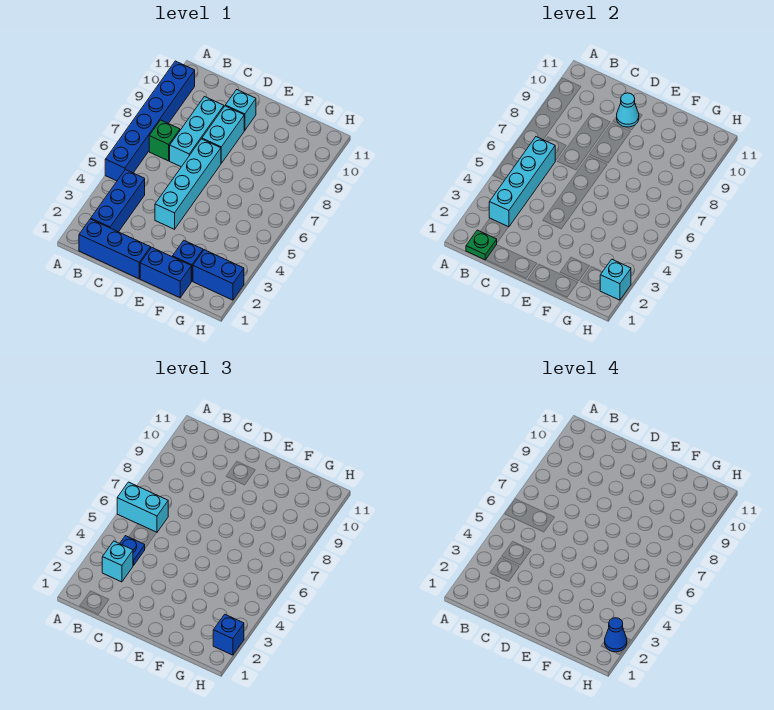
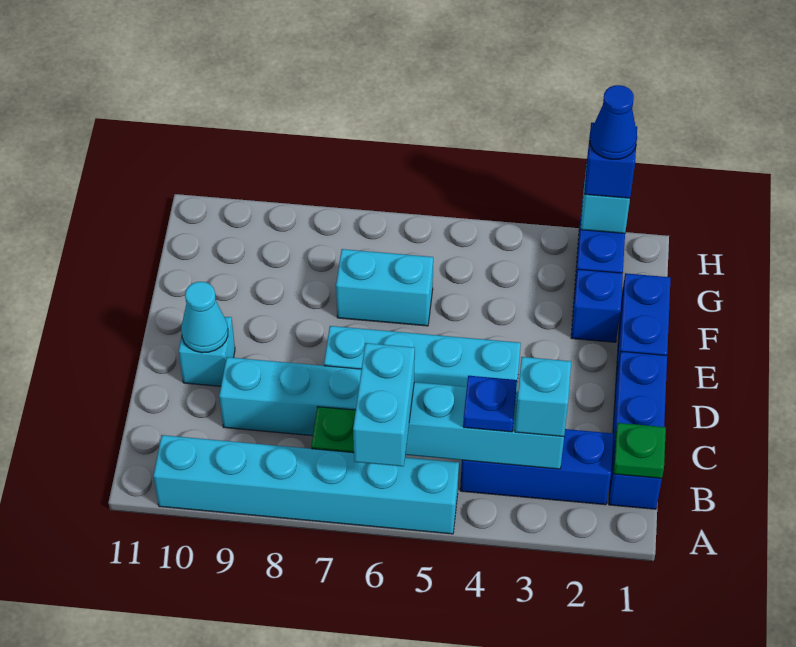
blue brick A5:A10 level 1 -> cyan brick A5:A10 level 1
cyan brick D8:D9 level 1 -> cyan brick F6:F7 level 1

